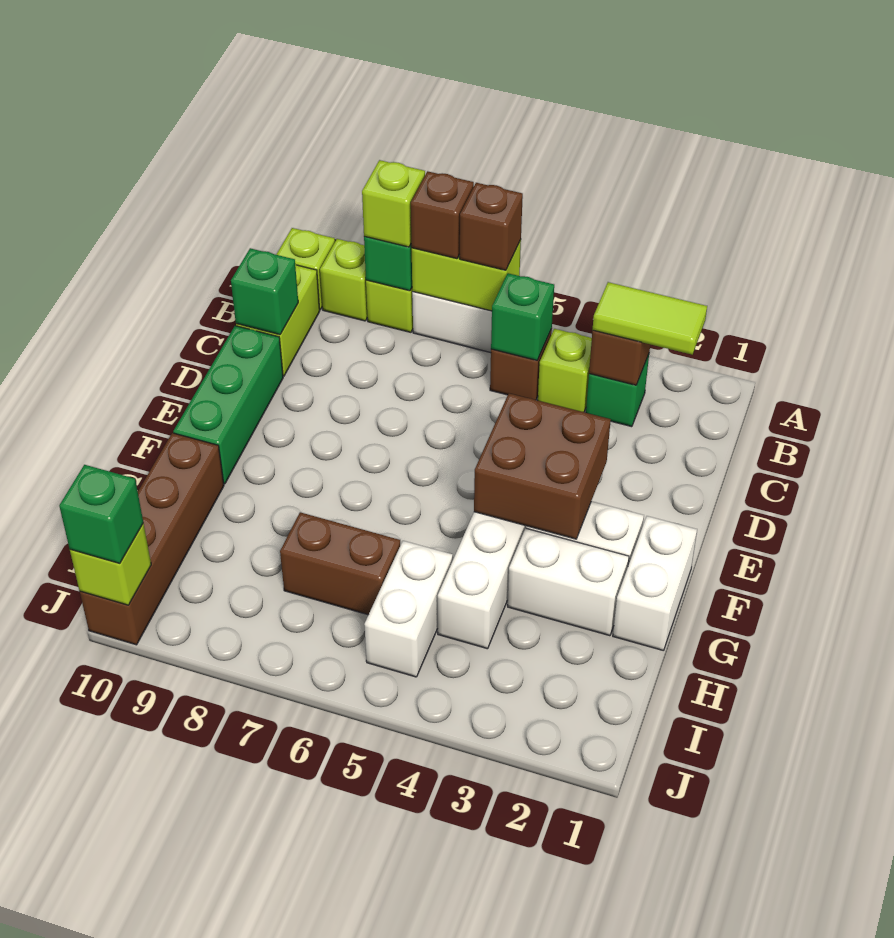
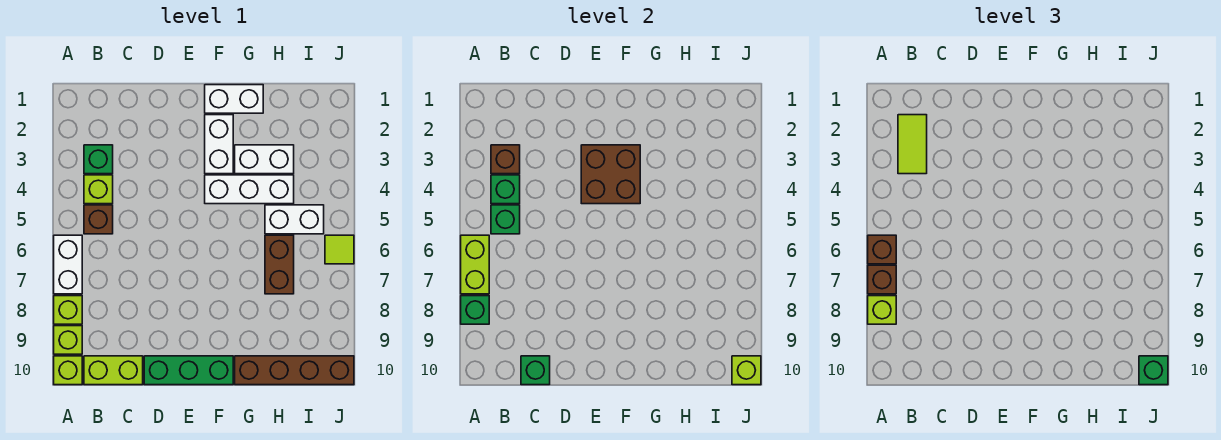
none -> green brick B4 level 2
white brick G2:G3 level 1 -> white brick G3:H3 level 1
none -> lime tile J6 level 1

